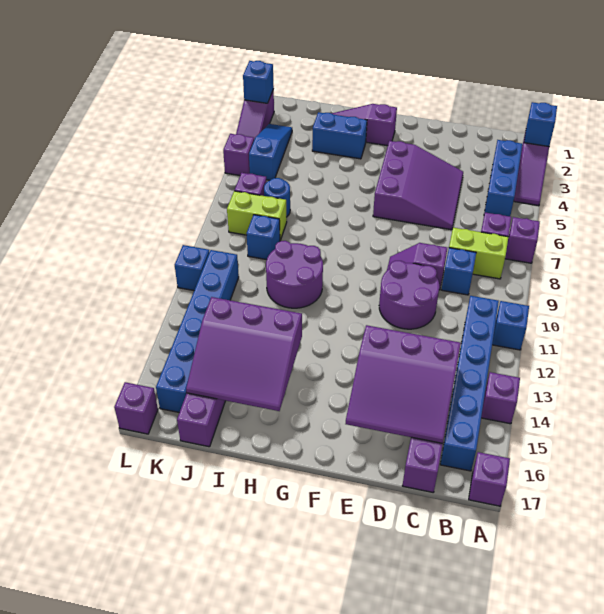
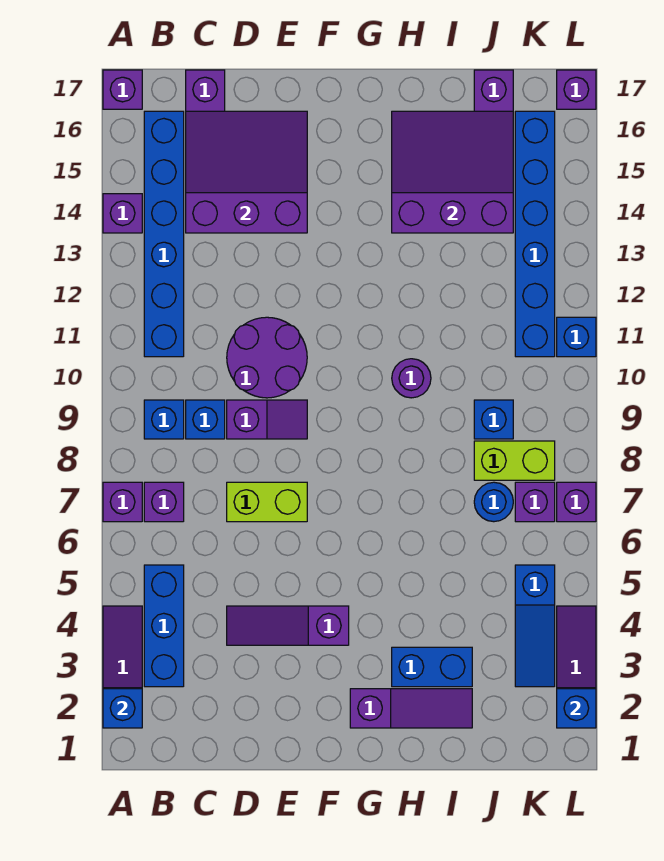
blue brick A11 level 1 -> blue brick B9 level 1
lime brick B8:C8 level 1 -> lime brick D7:E7 level 1
purple slope D4:F6 level 1 top F -> purple slope D4:F4 level 1 top F
purple round brick H10:I11 level 1 -> purple round brick H10 level 1
purple brick L5 level 1 -> purple brick L7 level 1

